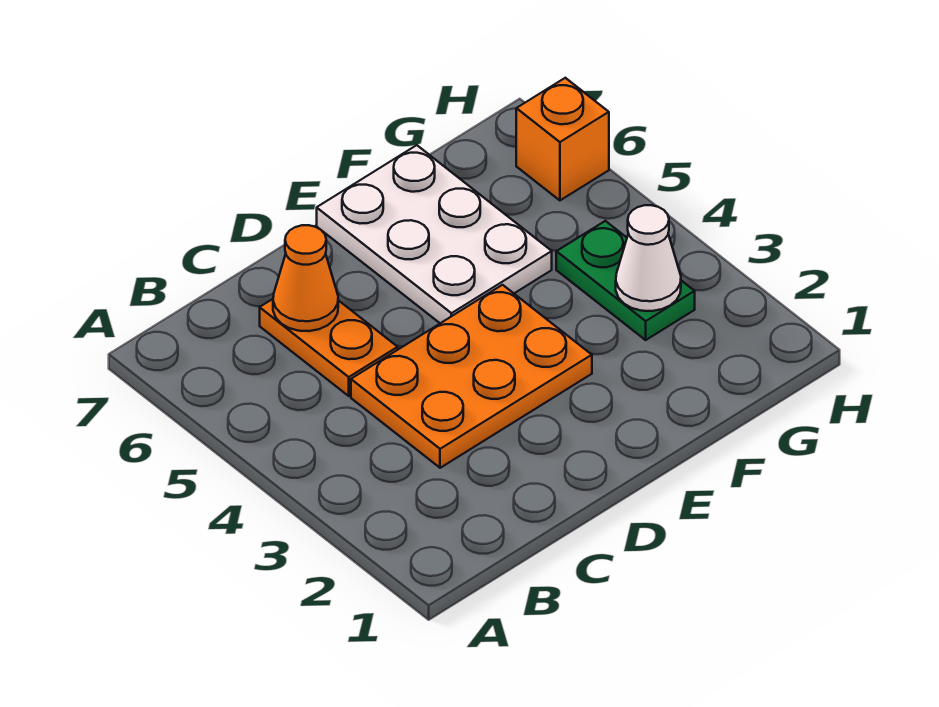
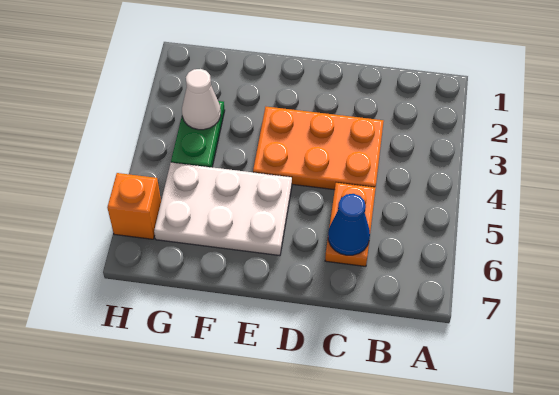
orange cone C6 level 2 -> blue cone C6 level 2
white plate E5:F7 level 1 -> white plate E5:G6 level 1

